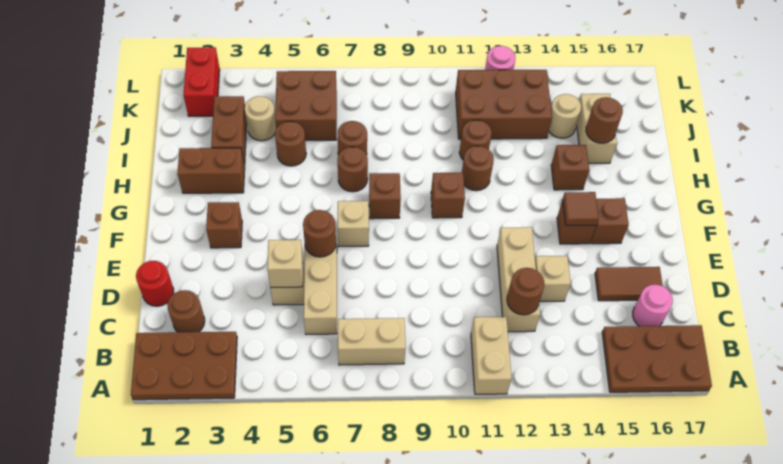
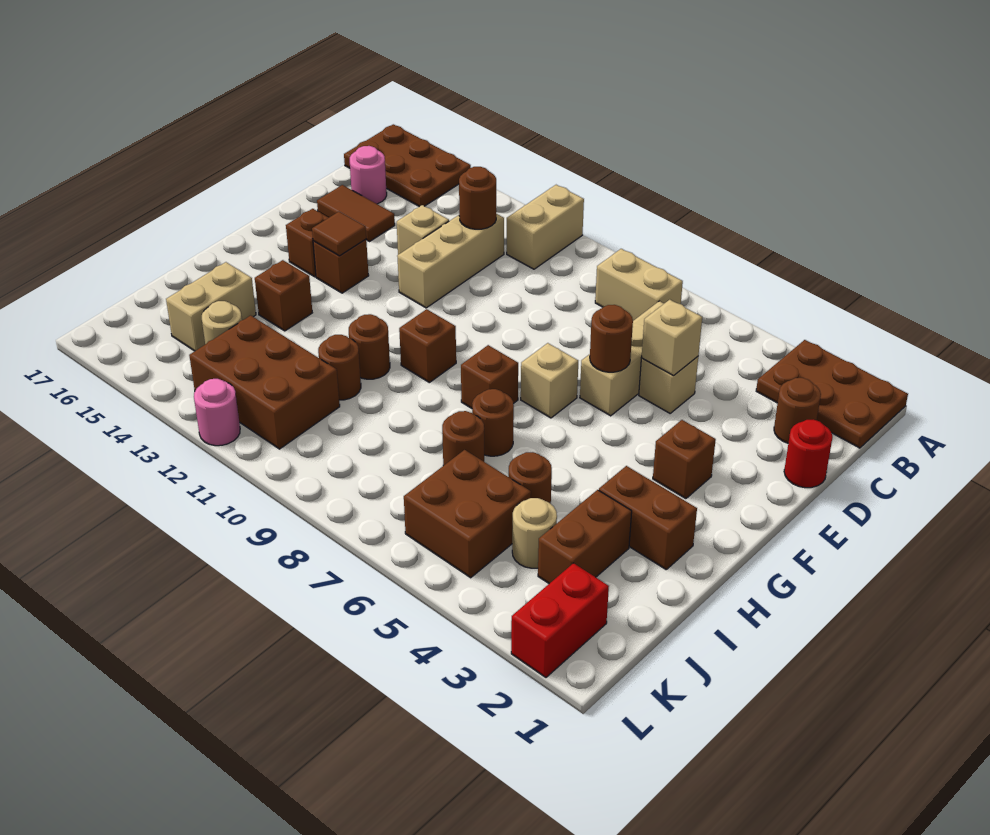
brown round brick I15 level 2 -> none

